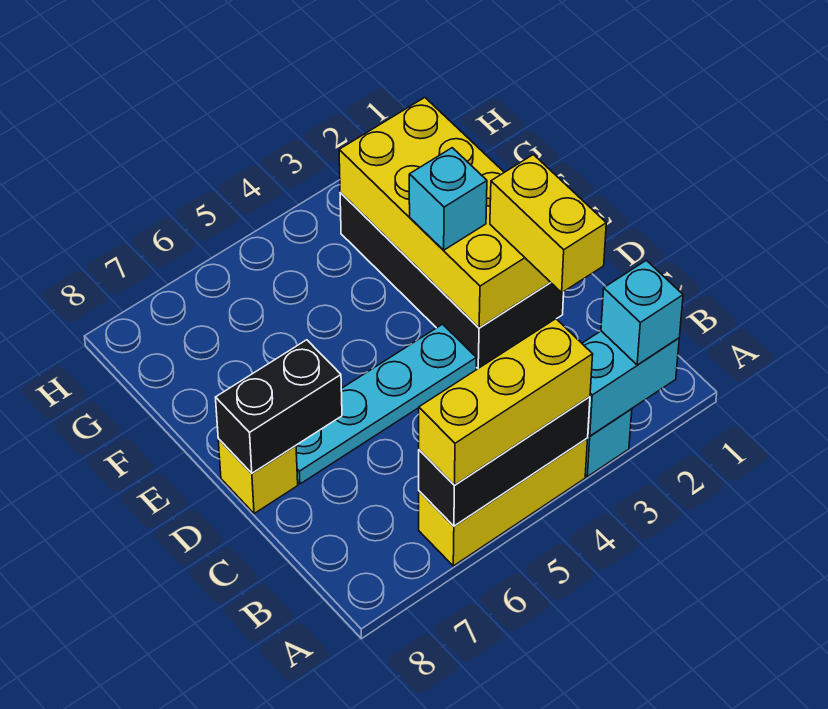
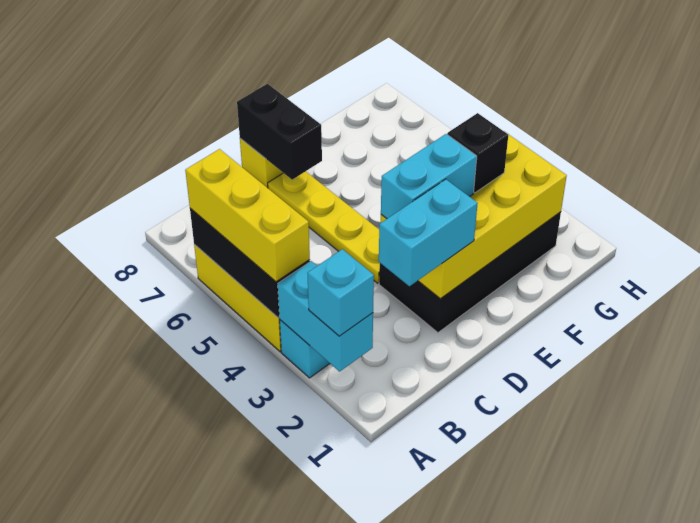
yellow brick C2:D2 level 3 -> cyan brick C2:D2 level 3
cyan plate D4:D7 level 1 -> yellow plate D4:D7 level 1
cyan brick E3 level 3 -> cyan brick D3:E3 level 3
none -> black brick F3 level 3

